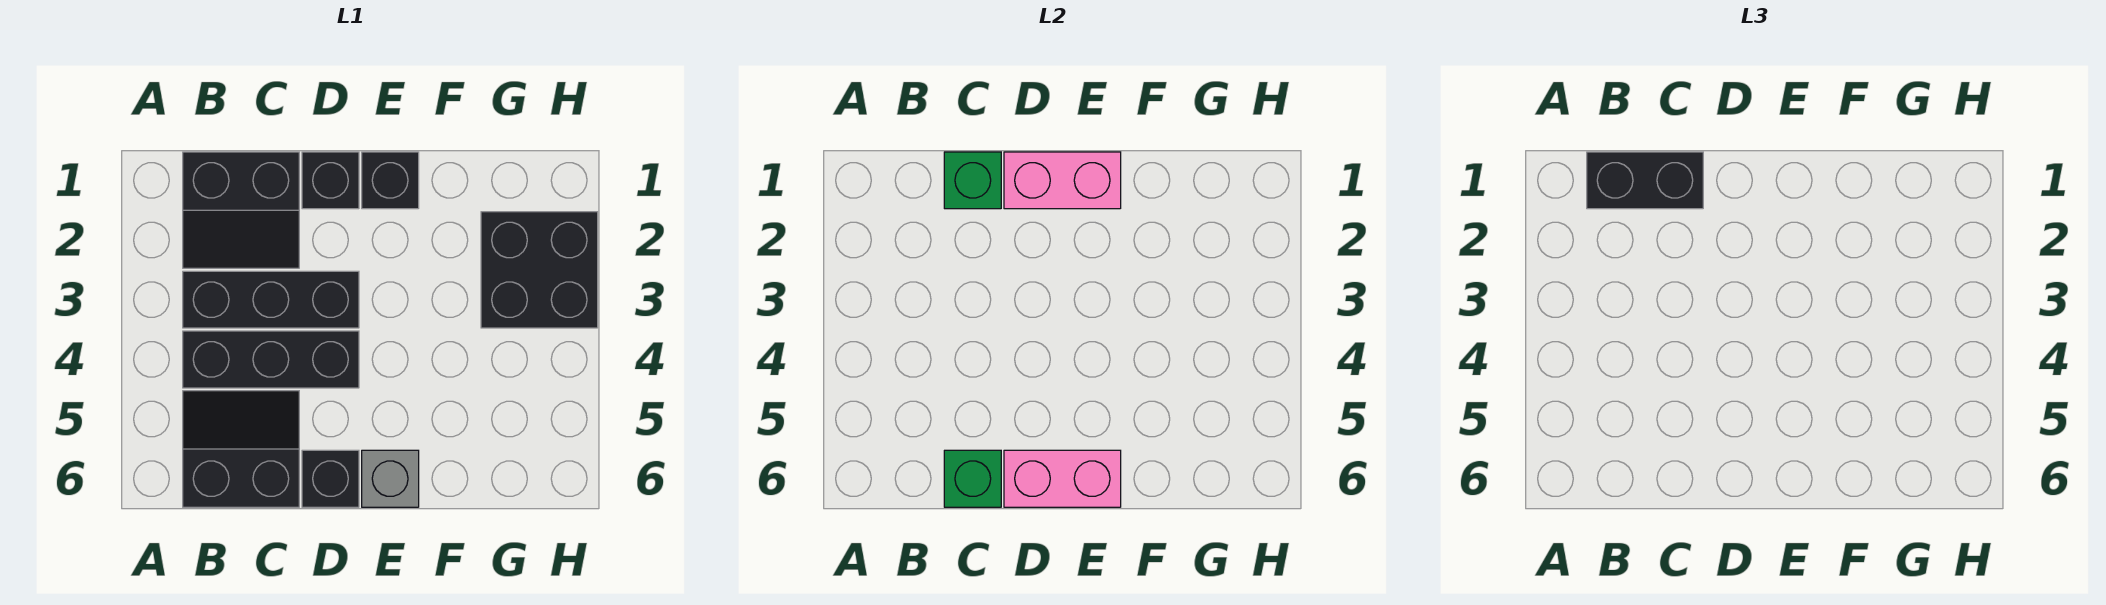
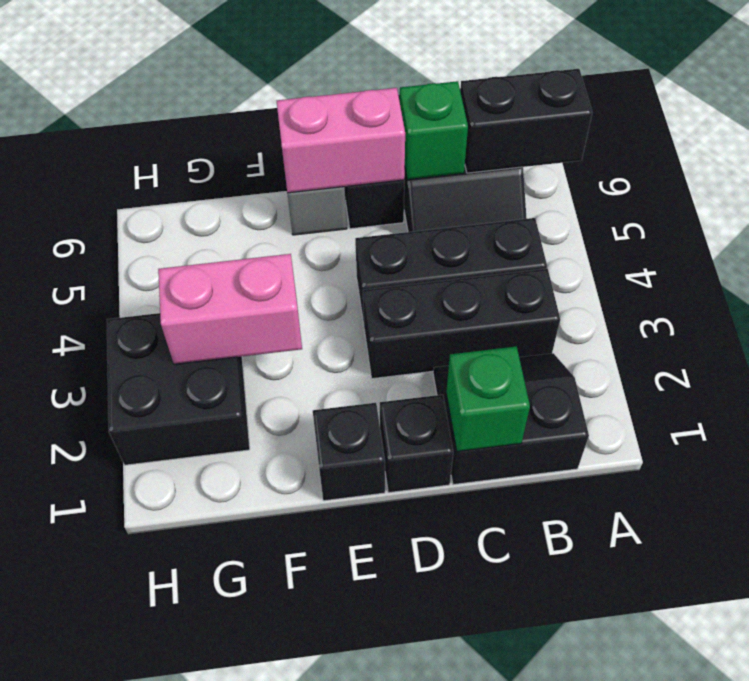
black brick B1:C1 level 3 -> black brick A6:B6 level 2
pink brick D1:E1 level 2 -> pink brick F3:G3 level 2

